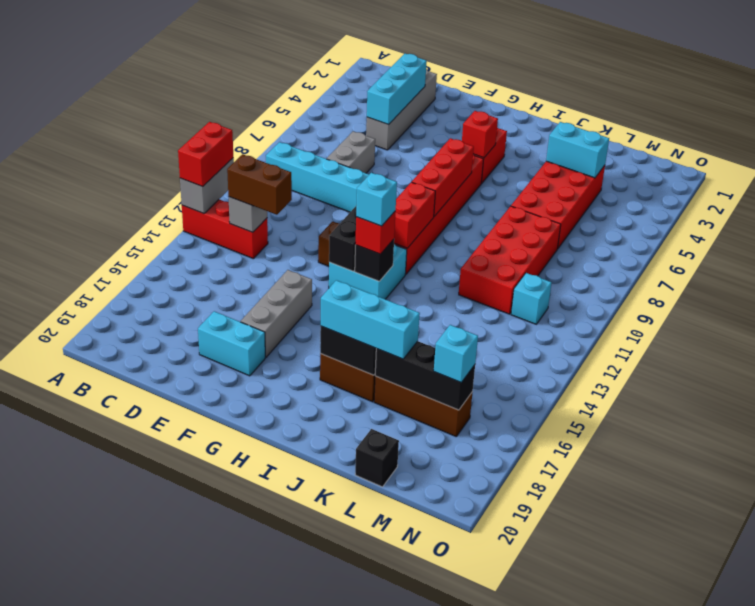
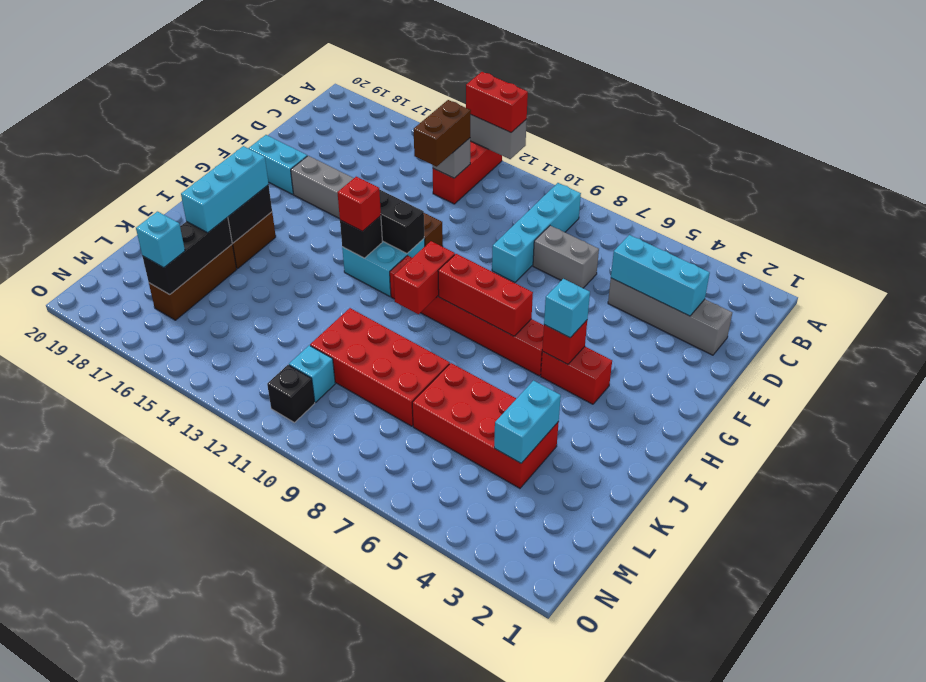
cyan brick E18:F18 level 1 -> cyan brick F18:F19 level 1
red brick H10:H11 level 2 -> red brick H10:I10 level 2
cyan brick H13 level 4 -> cyan brick H5 level 3
black brick L20 level 1 -> black brick N11 level 1

